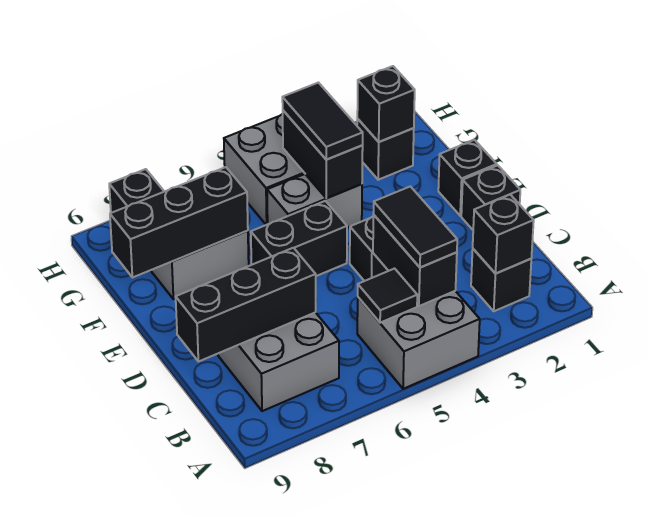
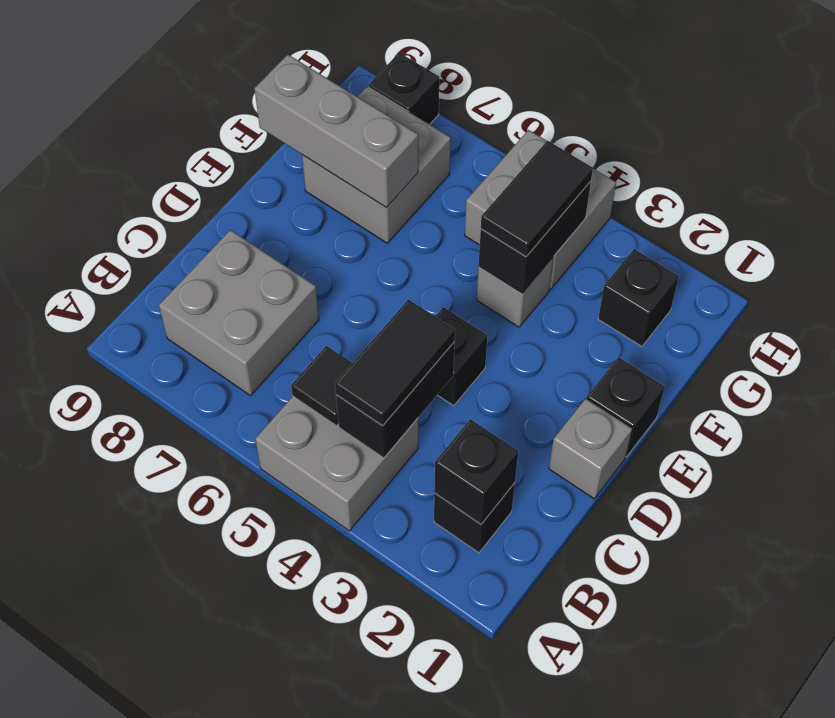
black brick C7:C9 level 2 -> none
black brick D1 level 1 -> grey brick D1 level 1
black brick E5:E6 level 1 -> none
grey brick F4:F5 level 1 -> grey brick F4 level 1
black brick F7:F9 level 2 -> grey brick F7:F9 level 2
black brick G2 level 2 -> none

